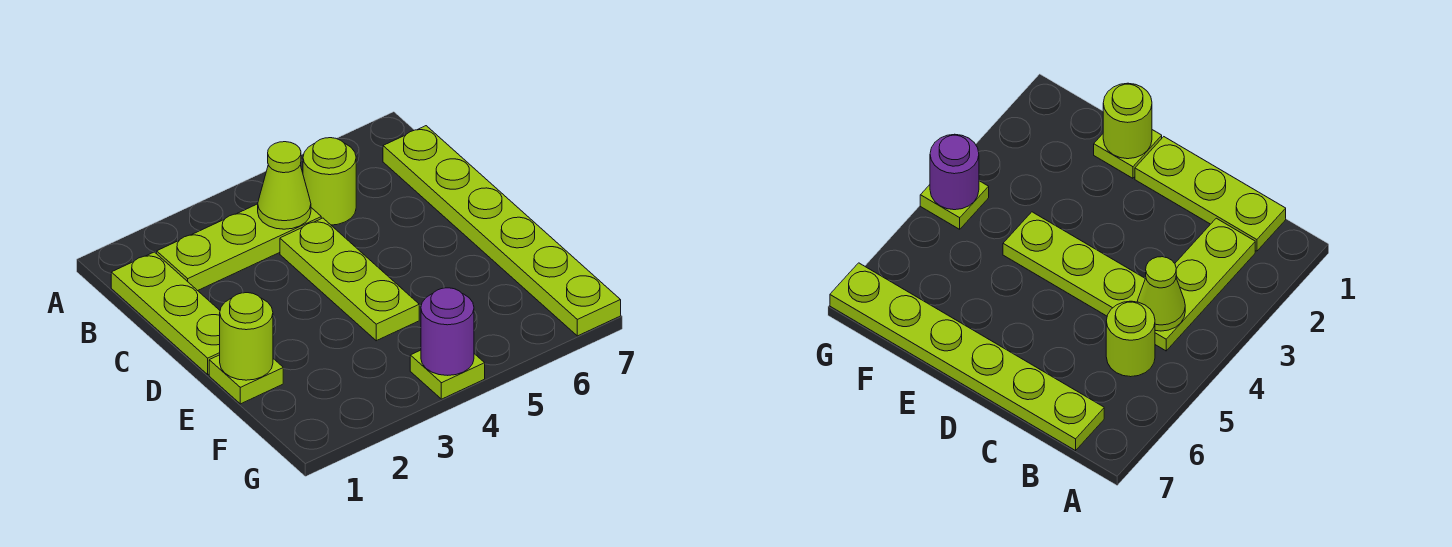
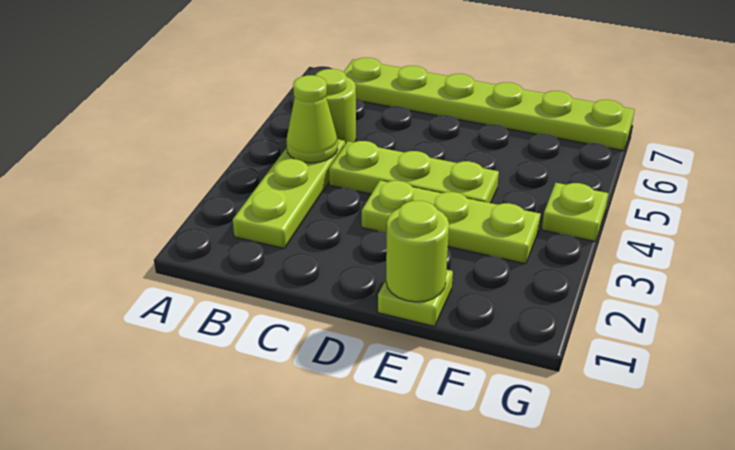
lime plate B1:D1 level 1 -> lime plate D3:F3 level 1
purple round brick G4 level 2 -> none

